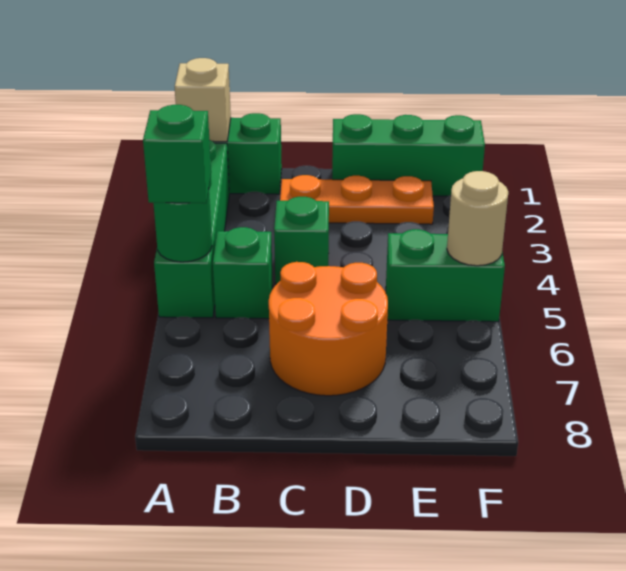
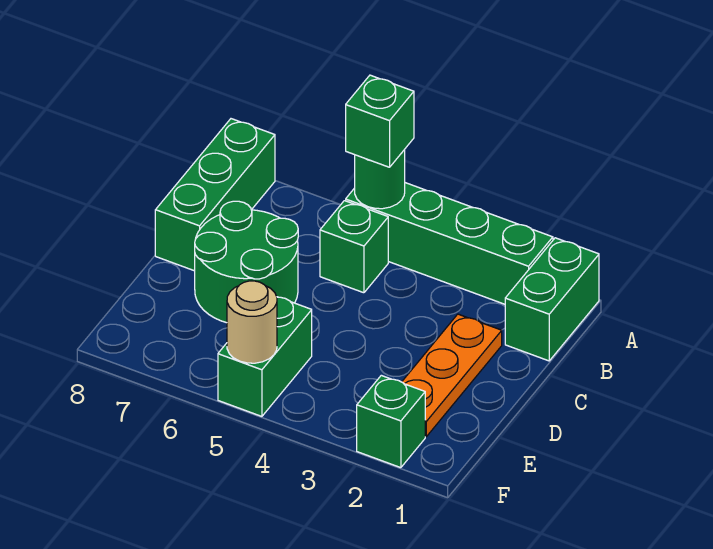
tan brick A1 level 2 -> none
green brick C4 level 1 -> green brick F2 level 1
orange round brick C6:D7 level 1 -> green round brick C6:D7 level 1
green brick D1:F1 level 1 -> green brick A8:C8 level 1

